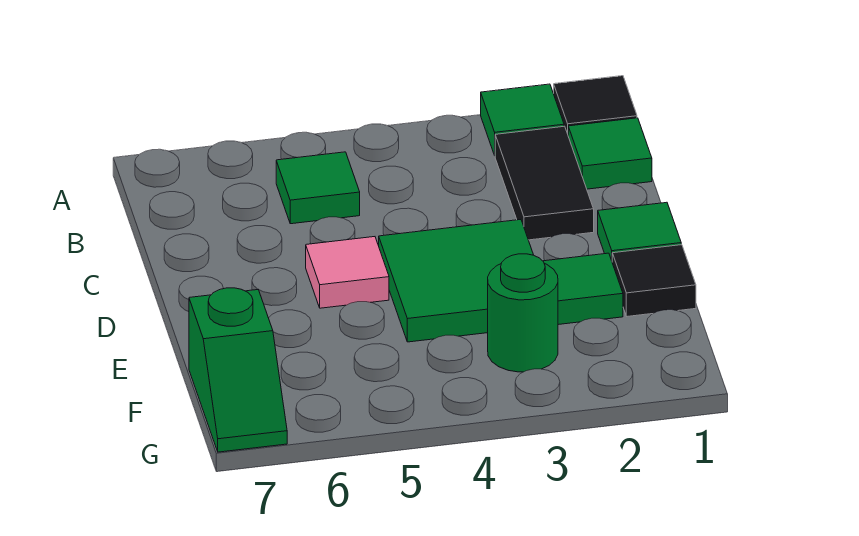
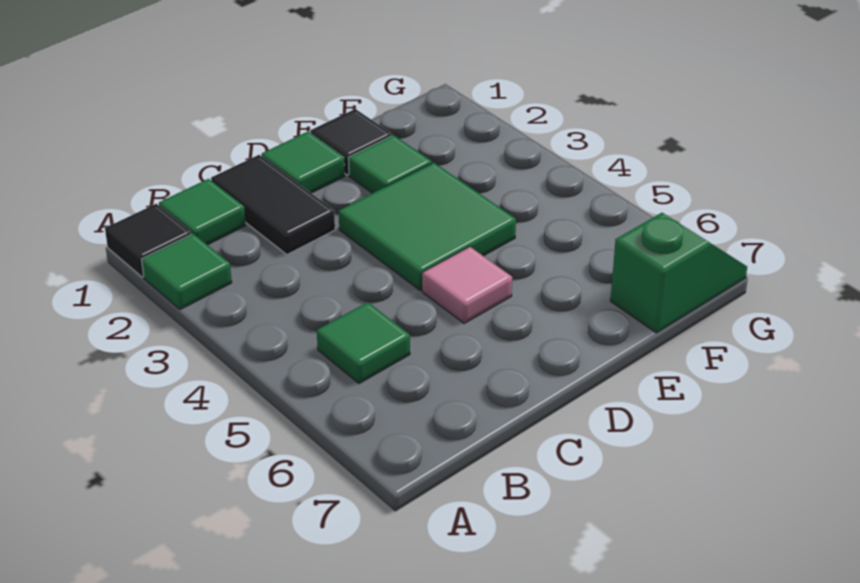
black tile B2:C2 level 1 -> black tile C1:C2 level 1
green round brick F3 level 1 -> none

